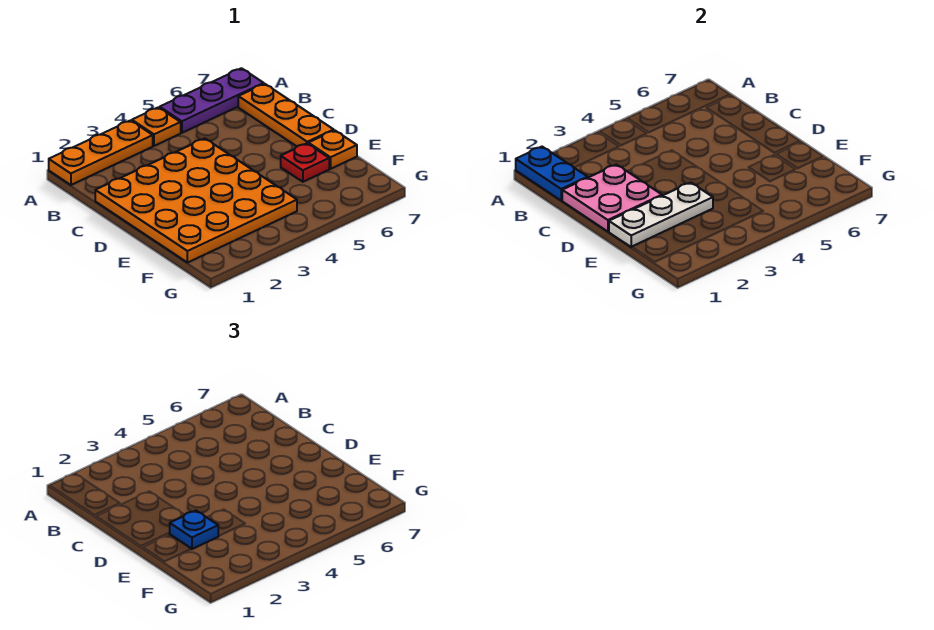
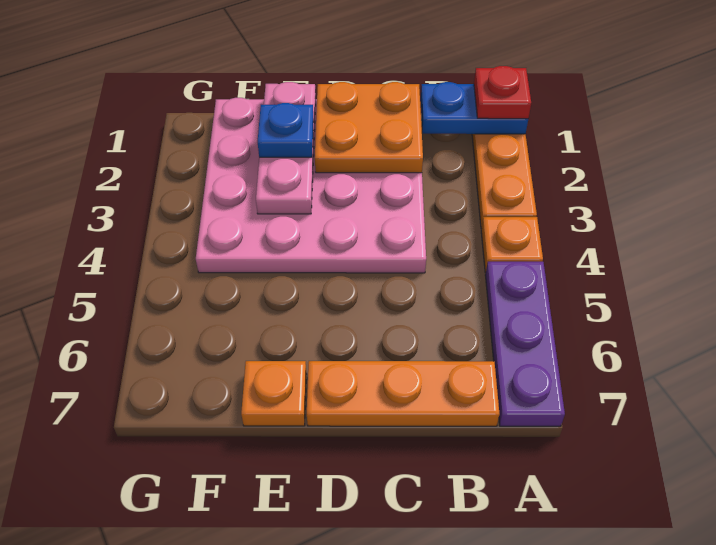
orange plate C1:F4 level 1 -> pink plate C1:F4 level 1
pink plate C1:D2 level 2 -> orange plate C1:D2 level 2
white plate E1:E3 level 2 -> pink plate E1:E3 level 2
red plate E6 level 1 -> red plate A1 level 3

